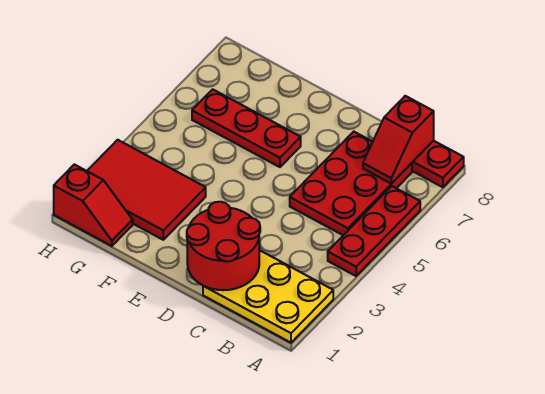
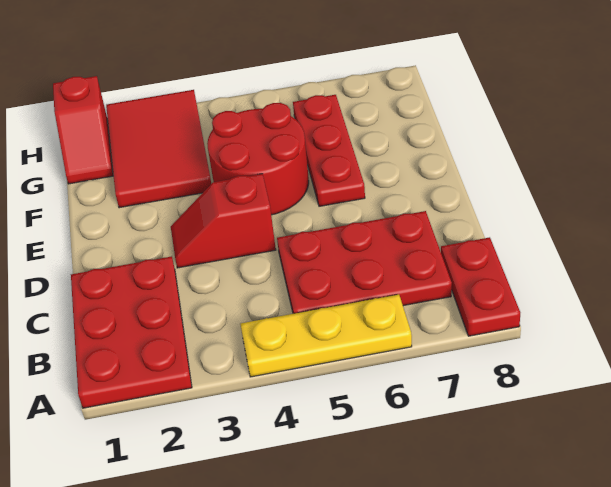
yellow plate A1:C2 level 1 -> red plate A1:C2 level 1
red plate A4:A6 level 1 -> yellow plate A4:A6 level 1
red slope B7:B8 level 2 top 8 -> red slope D3:D4 level 1 top 4
red round brick C1:D2 level 2 -> red round brick E4:F5 level 1

